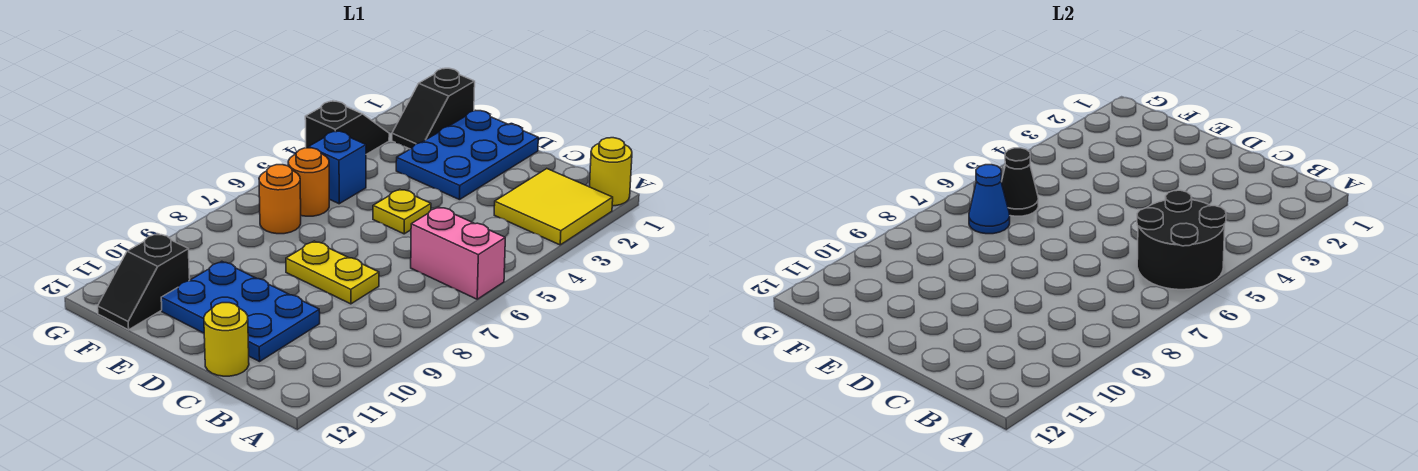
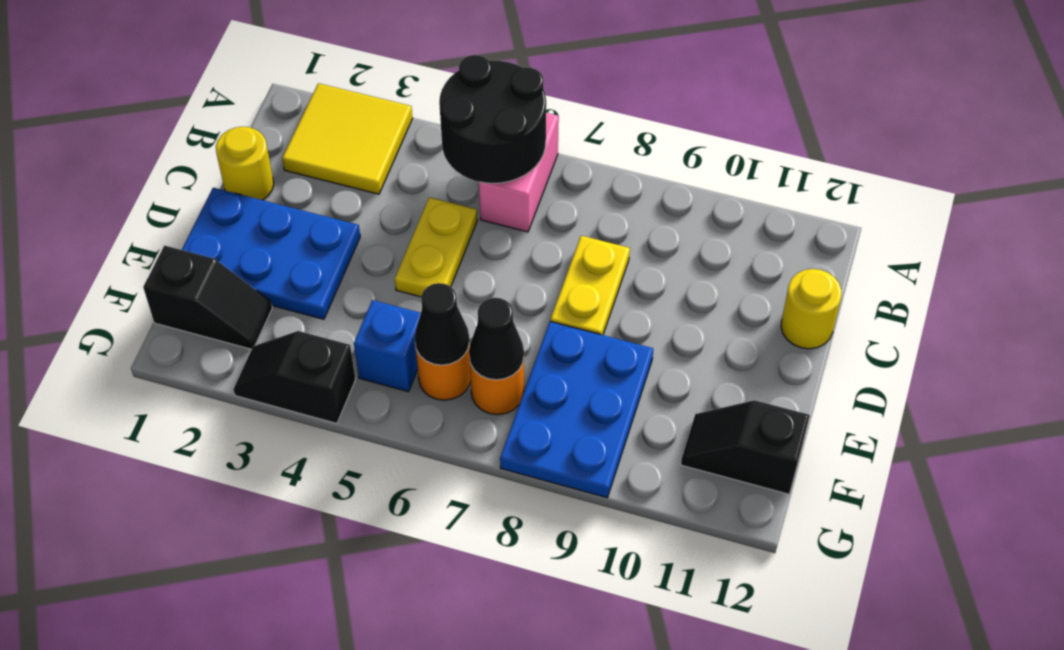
yellow round brick A1 level 1 -> yellow round brick C1 level 1
blue plate C10:E11 level 1 -> blue plate E8:G9 level 1
yellow plate D5 level 1 -> yellow plate C5:D5 level 1
blue cone F7 level 2 -> black cone F7 level 2
black slope F11:F12 level 1 top 11 -> black slope F11:F12 level 1 top 12

